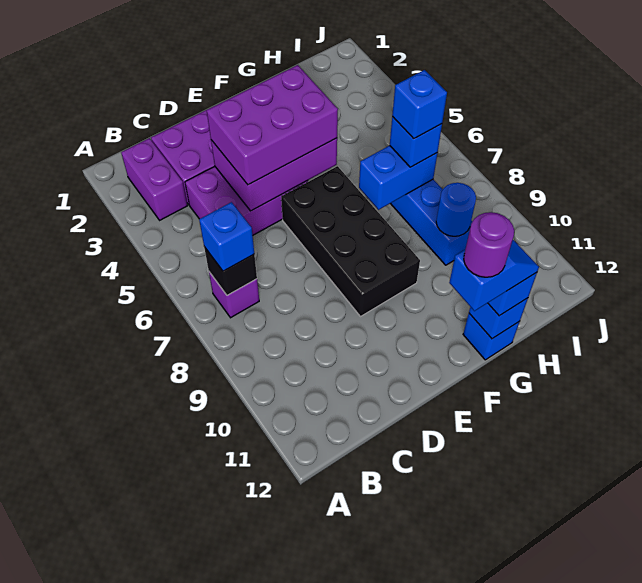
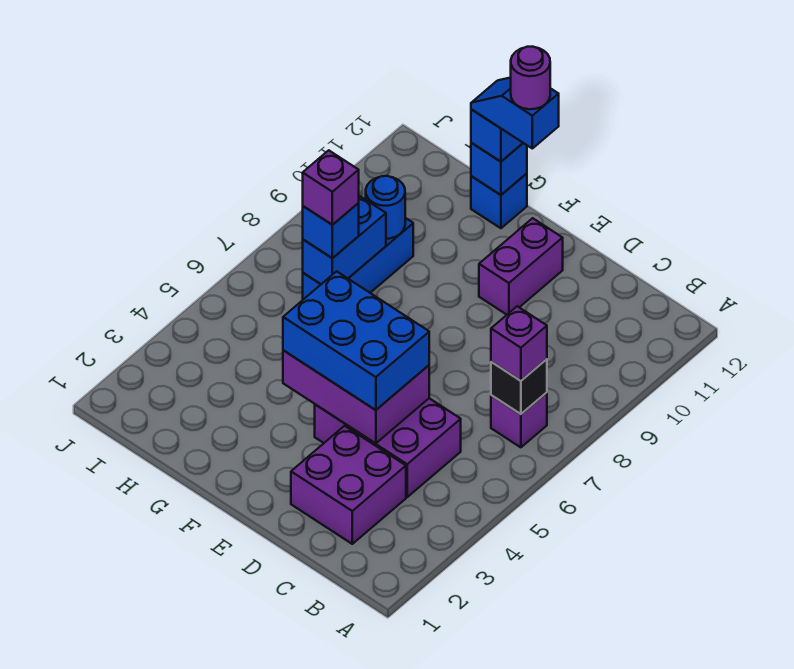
purple brick B2:B3 level 1 -> purple brick E10:E11 level 1
blue brick B7 level 3 -> purple brick B7 level 3
purple brick D4:F5 level 3 -> blue brick D4:F5 level 3
black brick E6:F9 level 1 -> none
blue brick G7:H7 level 2 -> blue brick H7:H8 level 2
blue brick H7 level 4 -> purple brick H7 level 4

